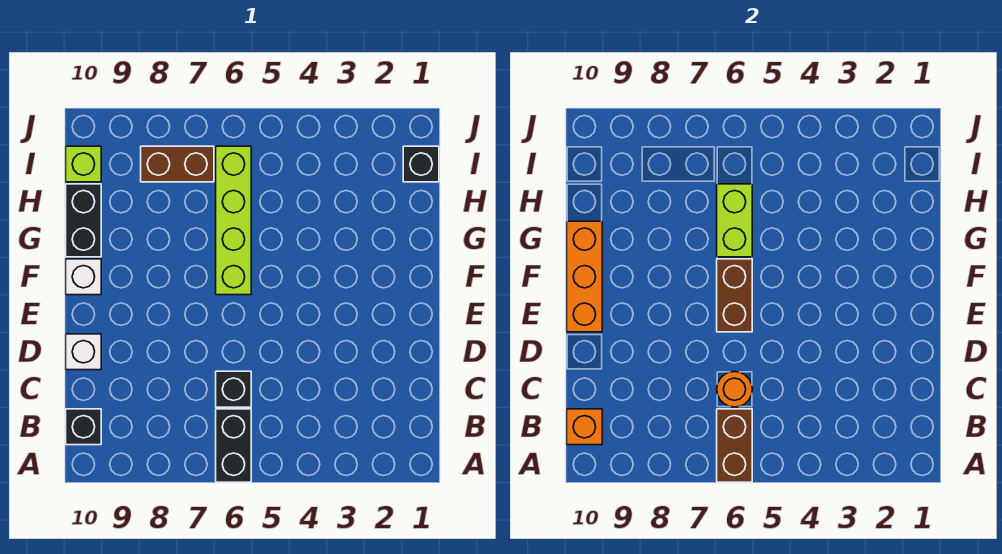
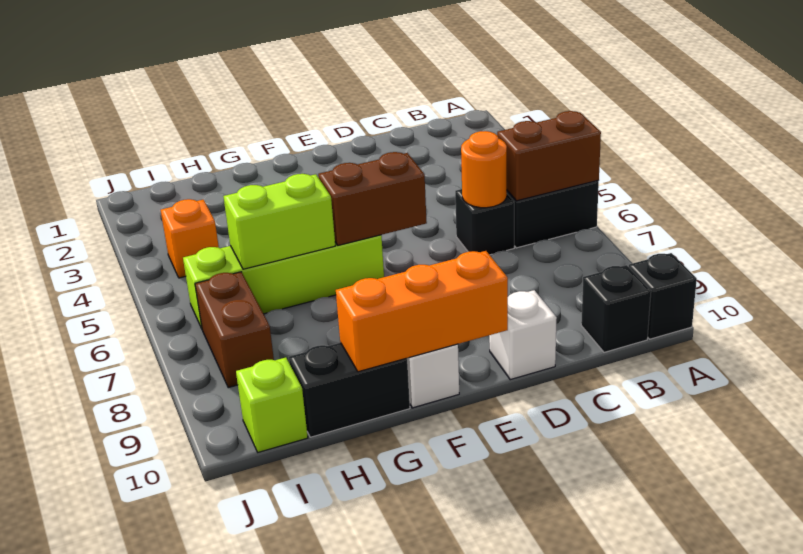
orange brick B10 level 2 -> orange brick I4 level 1
black brick I1 level 1 -> black brick A10 level 1

